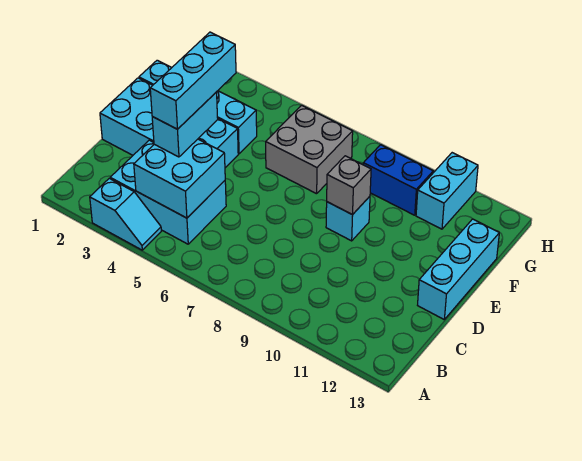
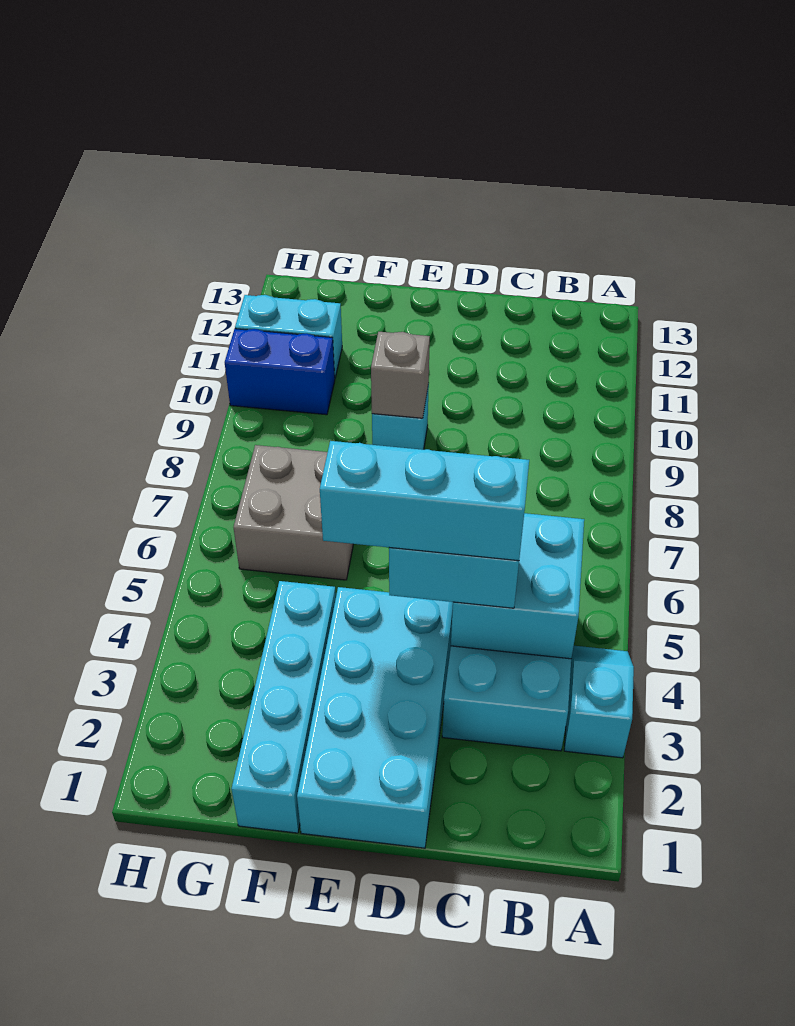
cyan brick D13:F13 level 1 -> none
blue brick G9:G10 level 1 -> blue brick G10:H10 level 1

